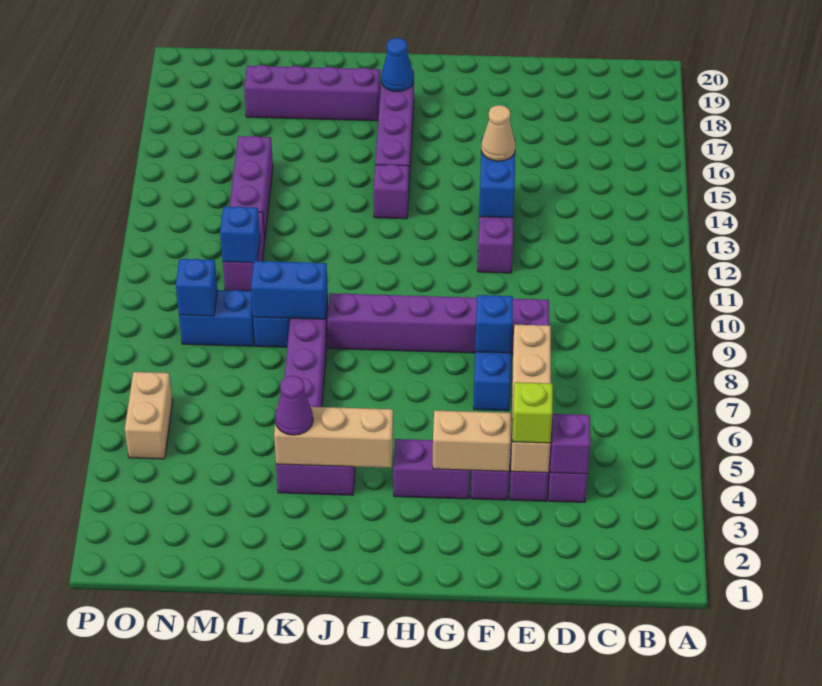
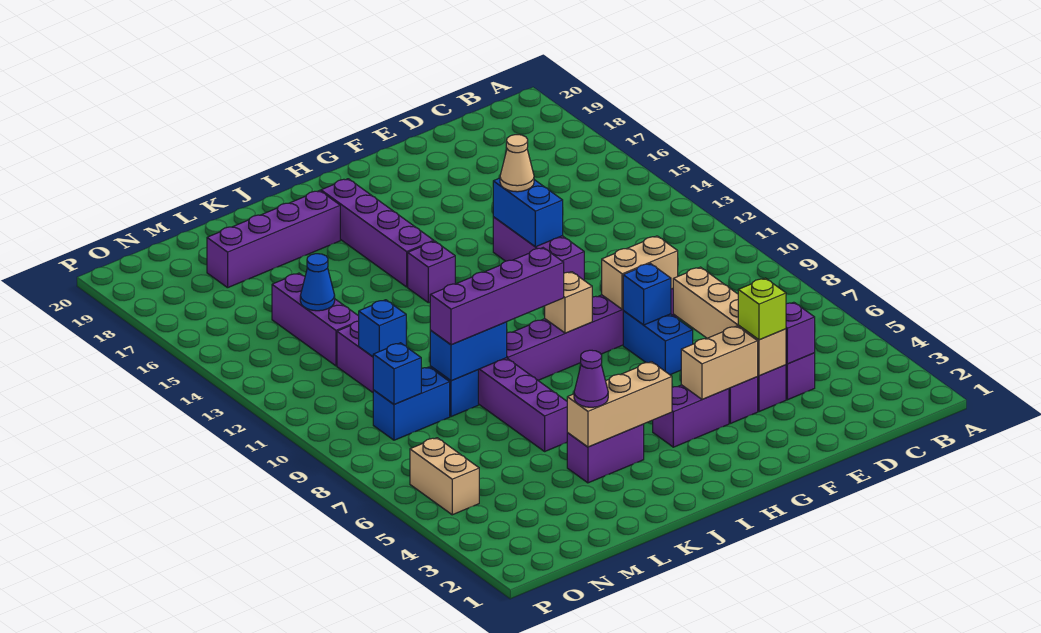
none -> tan brick E9:F9 level 2
none -> tan brick H9 level 2
none -> purple brick I9:L9 level 3
blue cone I18 level 2 -> blue cone M14 level 2

